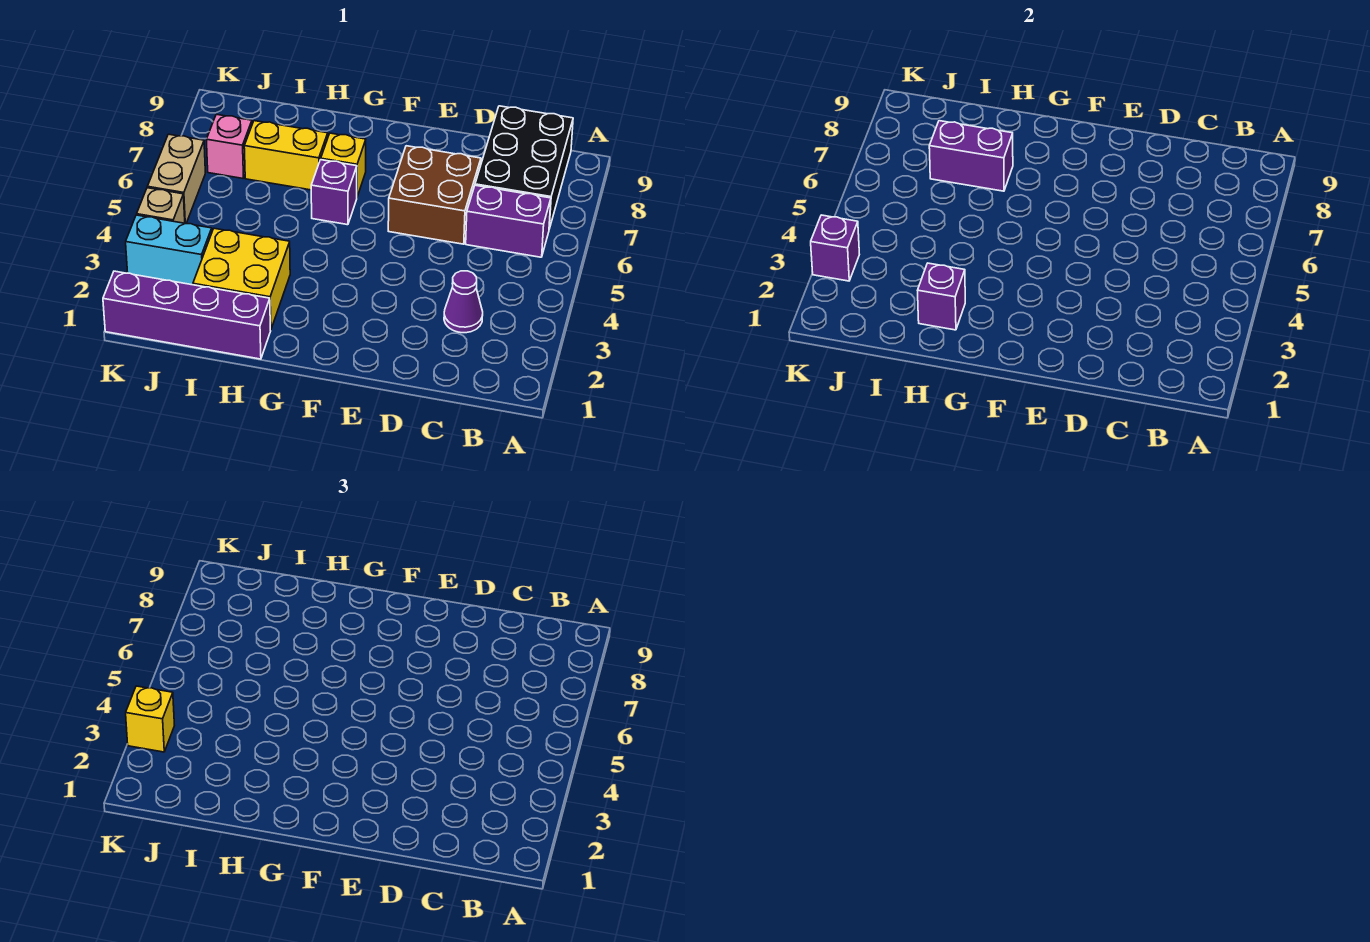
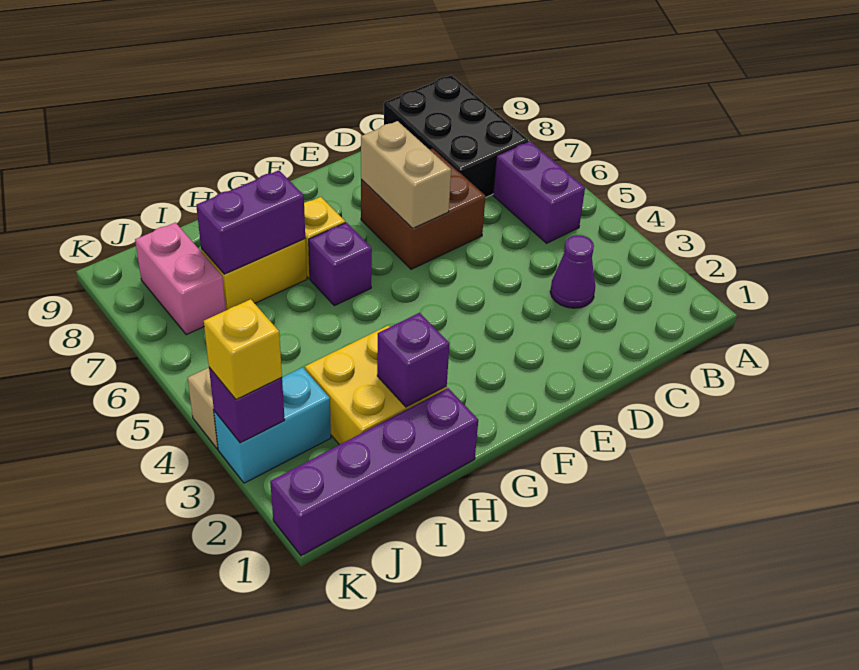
purple brick B6:C6 level 1 -> purple brick B5:B6 level 1
pink brick J7 level 1 -> pink brick J7:J8 level 1
tan brick K5:K6 level 1 -> tan brick E6:E7 level 2

